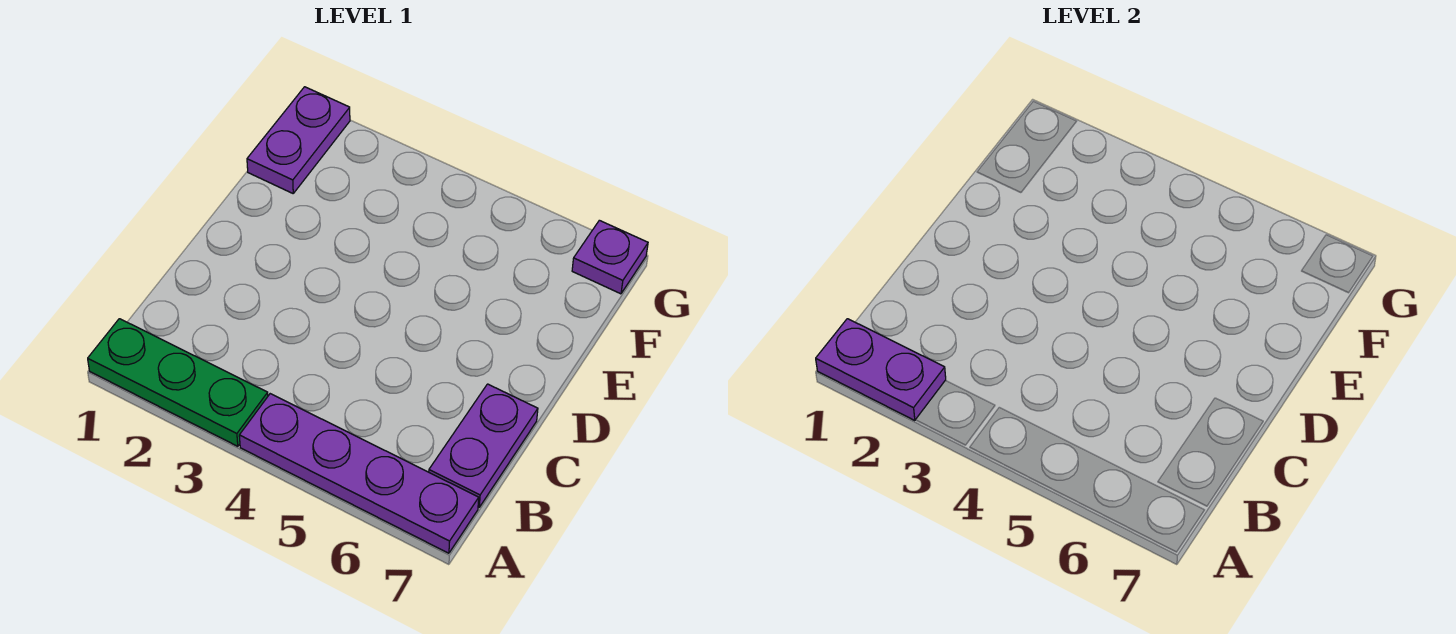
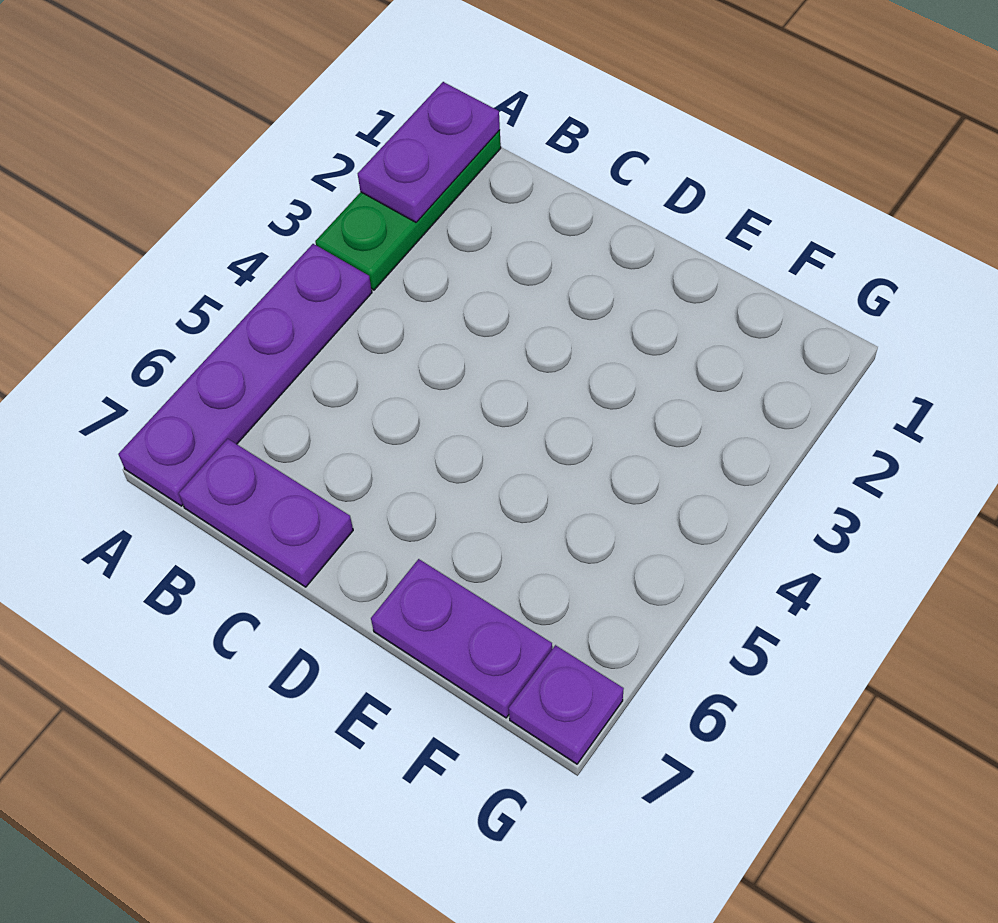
purple plate F1:G1 level 1 -> purple plate E7:F7 level 1

